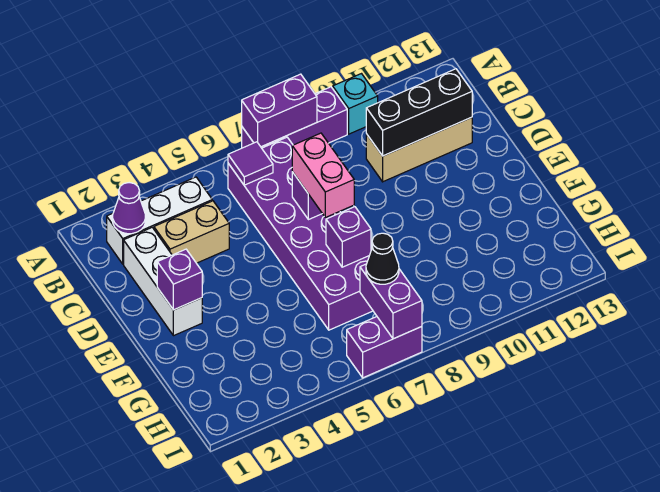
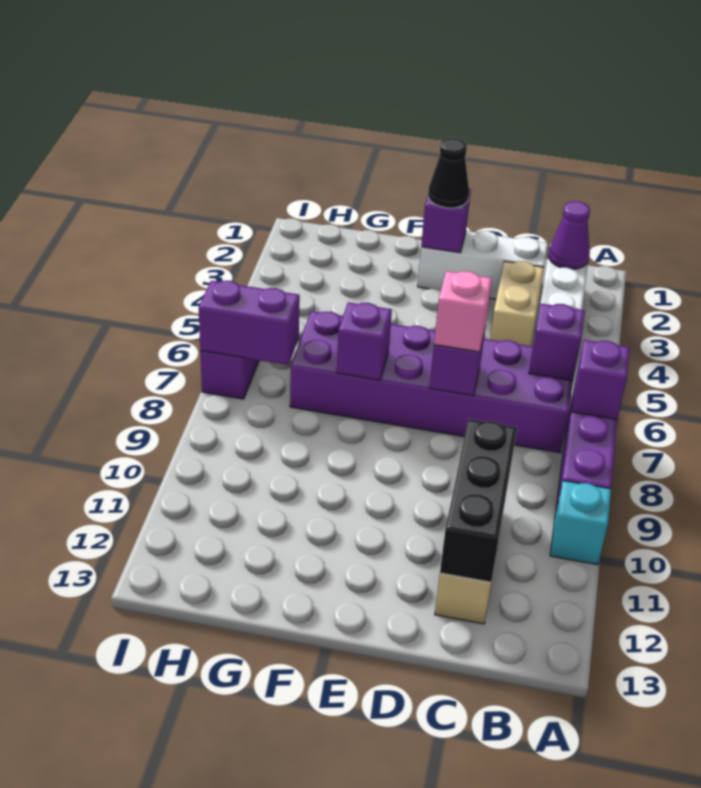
purple brick A7:A8 level 2 -> purple brick A7 level 2
purple tile B6 level 2 -> purple brick B6 level 2
pink brick D7:E7 level 3 -> pink brick D7 level 3
black cone H7 level 3 -> black cone E2 level 3

